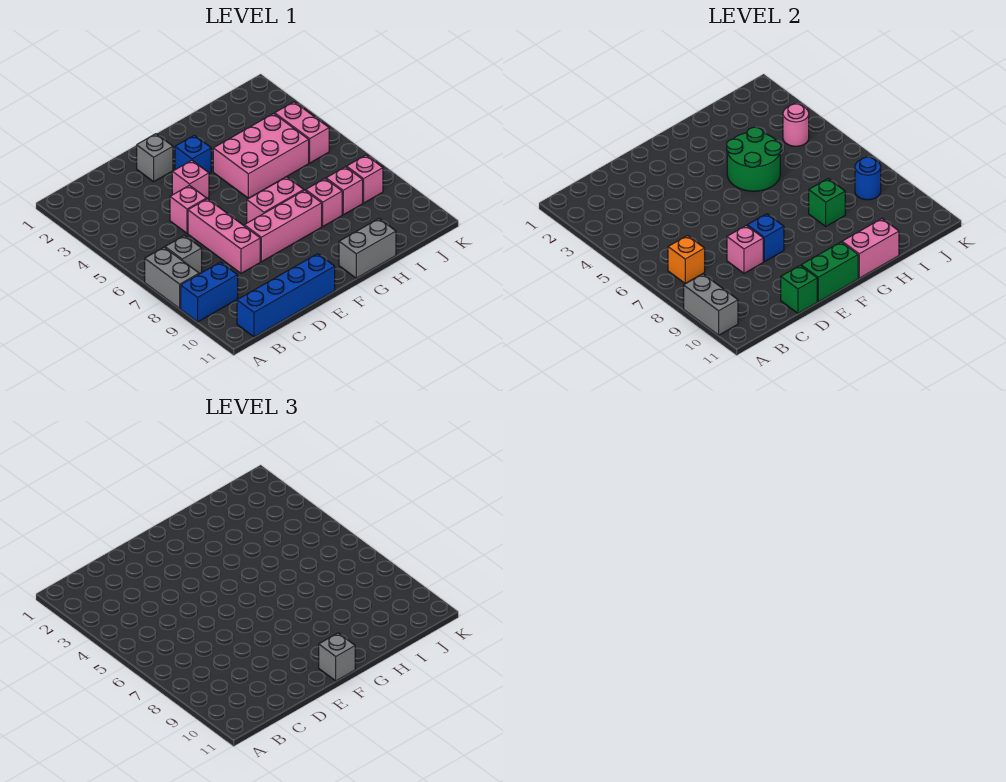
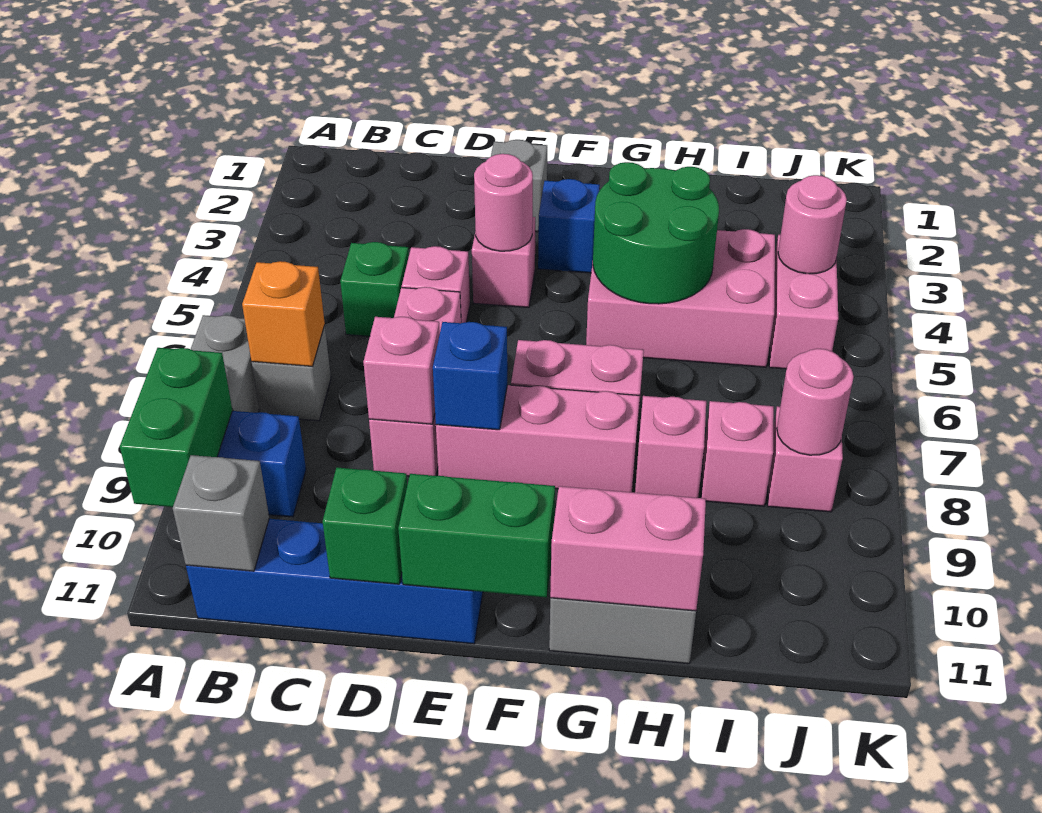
grey brick A9:A10 level 2 -> green brick A9:A10 level 2
none -> pink round brick E4 level 2
grey brick F11 level 3 -> grey brick B11 level 2
green brick H8 level 2 -> green brick C5 level 1
blue round brick J8 level 2 -> pink round brick J8 level 2

